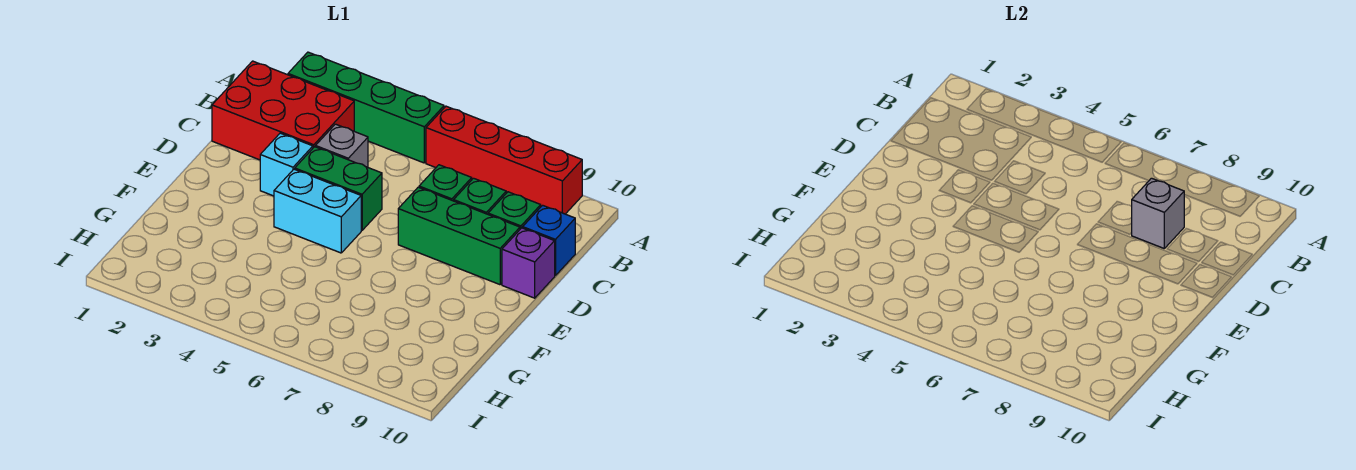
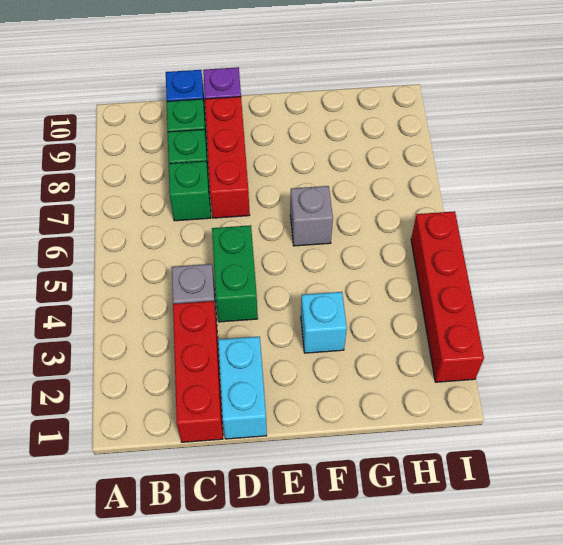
green brick A2:A5 level 1 -> none
red brick A6:A9 level 1 -> red brick I2:I5 level 1
red brick B1:C3 level 1 -> red brick C1:C3 level 1
grey brick C8 level 2 -> grey brick F6 level 1
cyan brick D3 level 1 -> cyan brick F3 level 1
green brick D7:D9 level 1 -> red brick D7:D9 level 1
cyan brick E4:E5 level 1 -> cyan brick D1:D2 level 1

